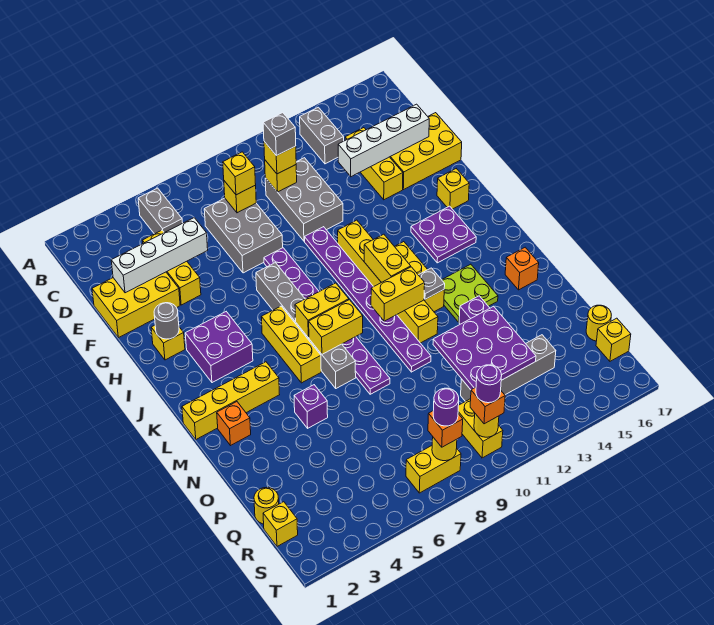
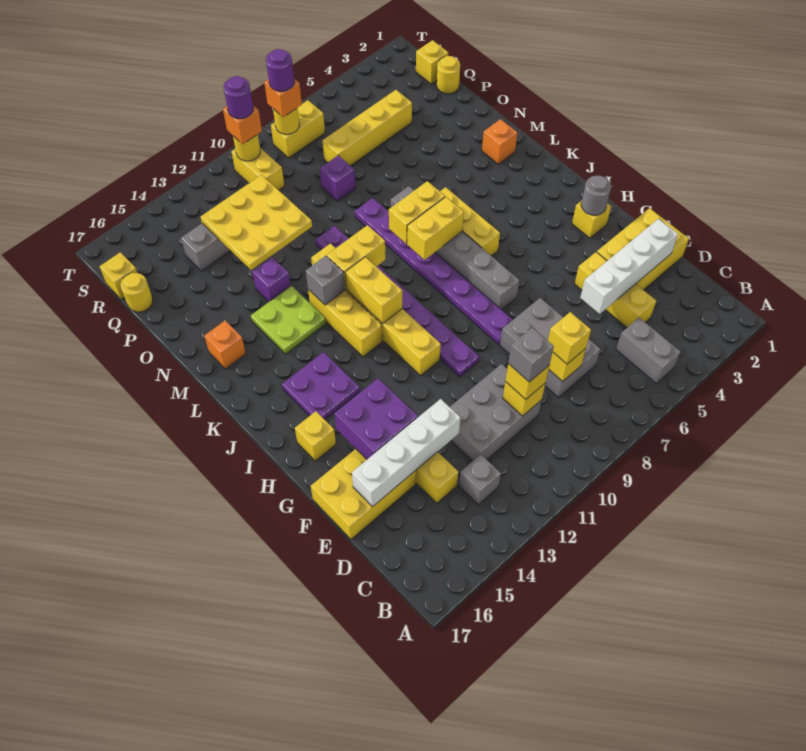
grey brick B13:C13 level 1 -> grey brick C13 level 1
grey brick D10:F11 level 1 -> grey brick D10:E12 level 1
purple brick I3:J4 level 1 -> purple brick F14:G15 level 2
yellow brick L1:L4 level 1 -> yellow brick Q4:Q7 level 1
grey plate L12 level 2 -> grey brick L12 level 2
purple brick N5 level 1 -> purple brick P8 level 1
purple plate O11:Q13 level 2 -> yellow plate O11:Q13 level 2

